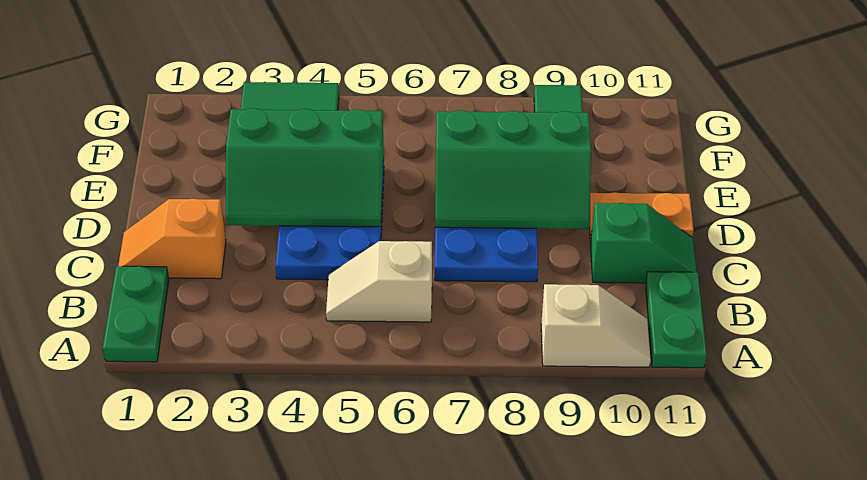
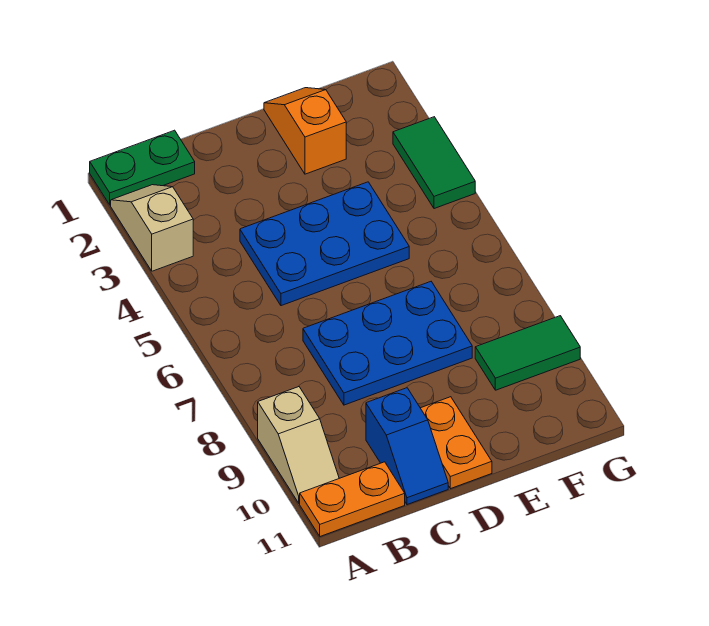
green plate A11:B11 level 1 -> orange plate A11:B11 level 1
tan slope B5:B6 level 1 top 6 -> tan slope A2:A3 level 1 top 3
orange slope C1:C2 level 1 top 2 -> orange slope E1:E2 level 1 top 2
green slope C10:C11 level 1 top 10 -> blue slope C10:C11 level 1 top 10
green slope D3:E5 level 2 top E -> none
green slope D7:E9 level 2 top E -> none

